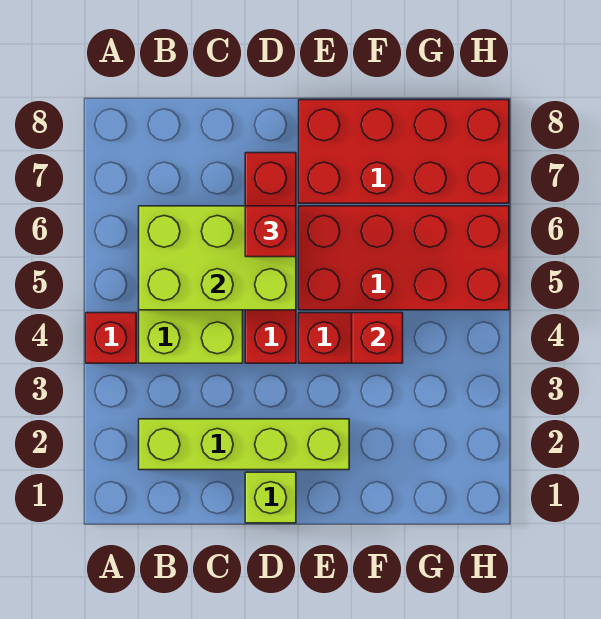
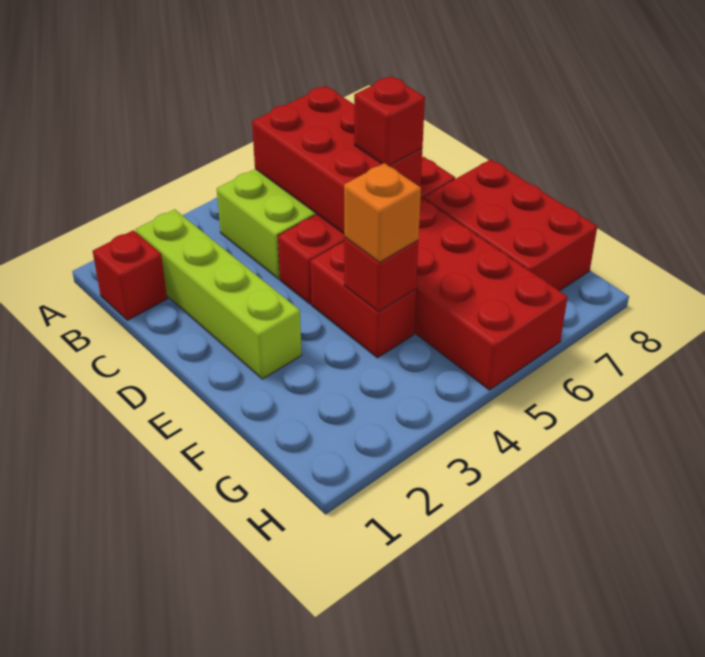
red brick A4 level 1 -> red brick B1 level 1
lime brick B5:D6 level 2 -> red brick B5:D6 level 2
lime brick D1 level 1 -> none
red brick E7:H8 level 1 -> red brick E7:G8 level 1
none -> orange brick F4 level 3

